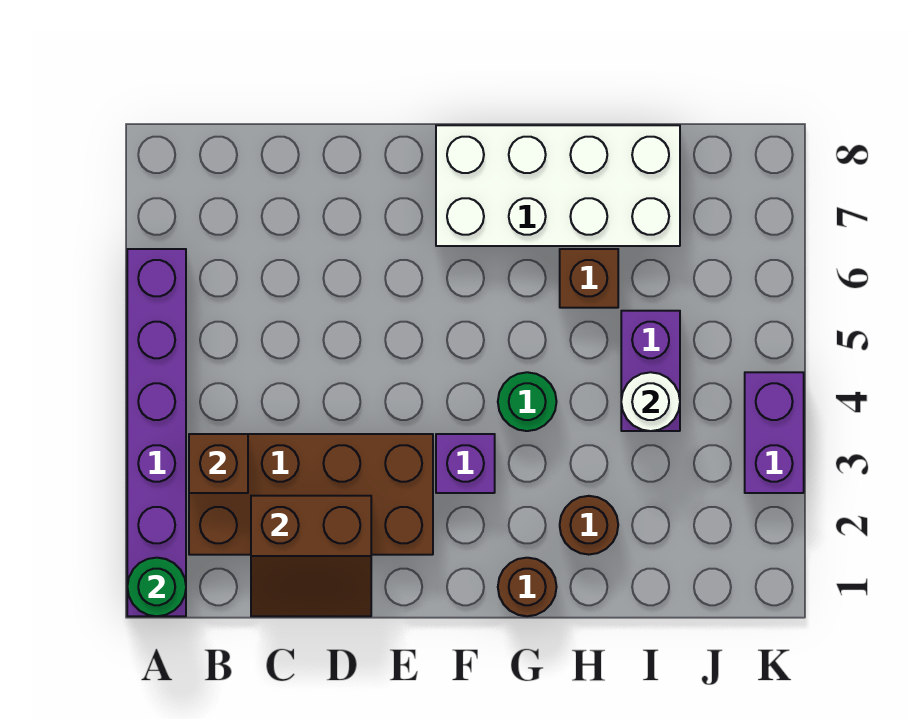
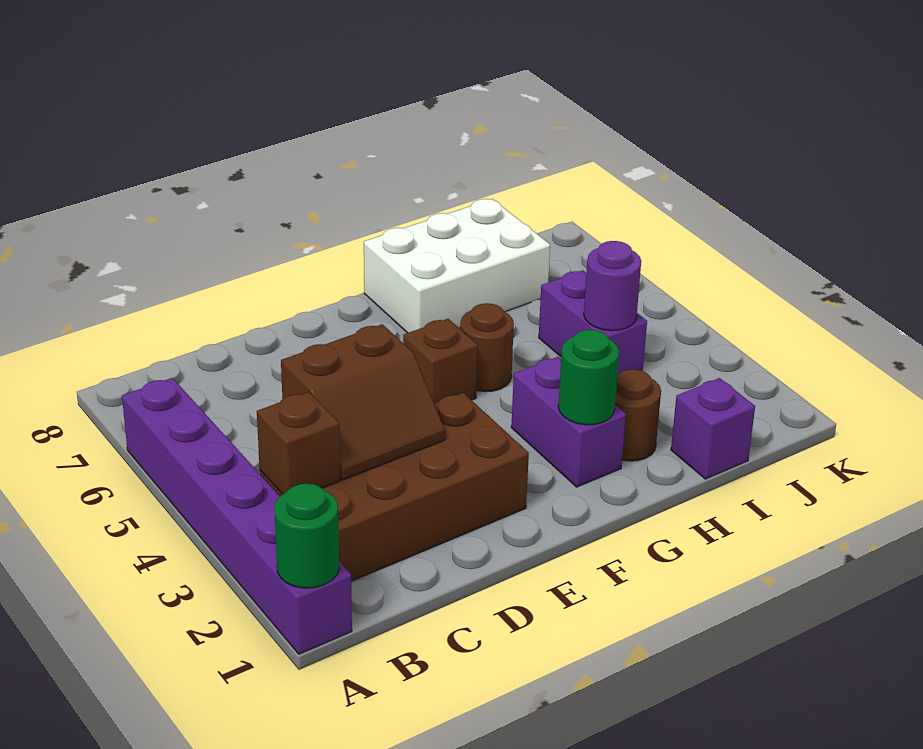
brown slope C1:D2 level 2 top 2 -> brown slope C3:D4 level 2 top 4
purple brick F3 level 1 -> purple brick I1 level 1
white brick F7:I8 level 1 -> white brick G7:I8 level 1
brown round brick G1 level 1 -> brown round brick G5 level 1
green round brick G4 level 1 -> green round brick G2 level 2
brown brick H6 level 1 -> brown brick F5 level 1
white round brick I4 level 2 -> purple round brick I4 level 2
purple brick K3:K4 level 1 -> purple brick G2:G3 level 1

